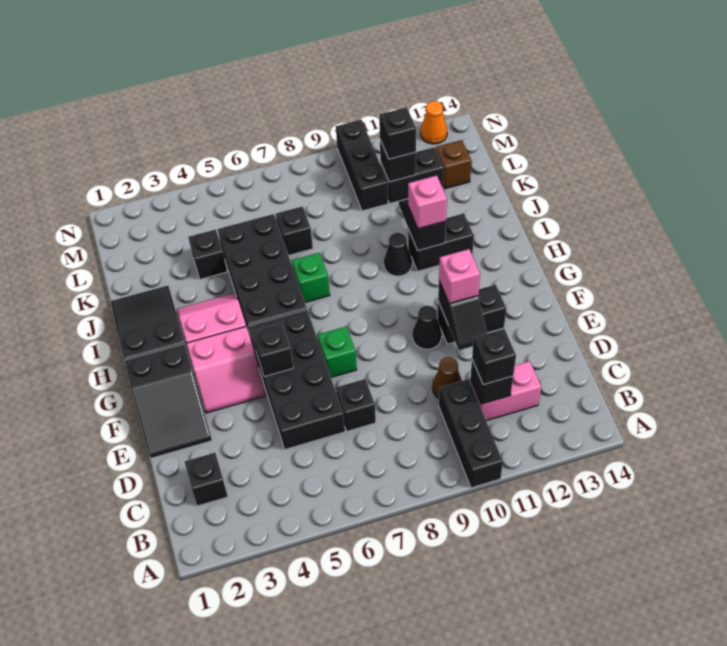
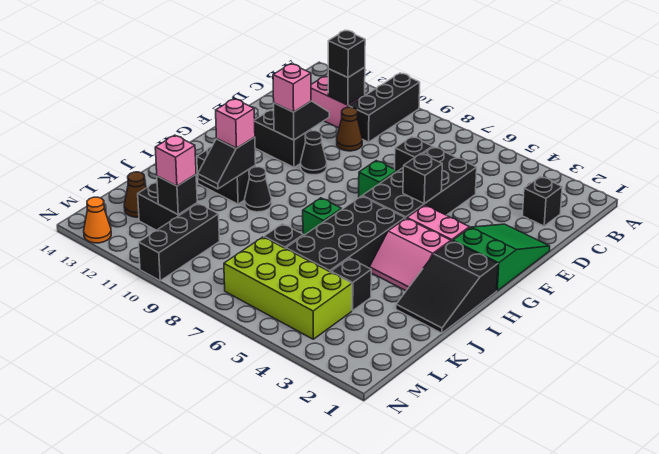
black slope E1:G2 level 1 top G -> green slope E1:G2 level 1 top G
none -> lime brick L4:M7 level 1
black brick L11 level 3 -> pink brick L11 level 3
brown brick L13 level 1 -> brown cone L13 level 1

